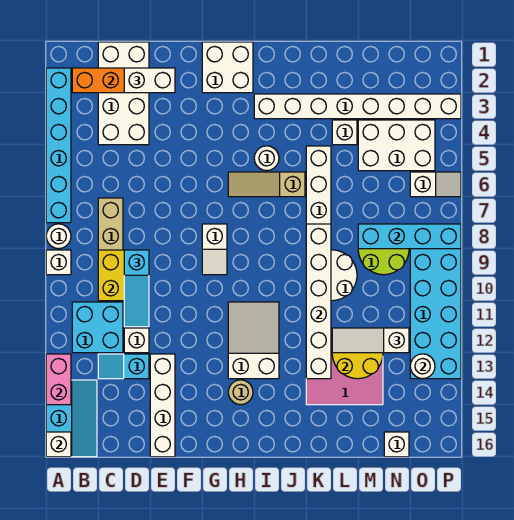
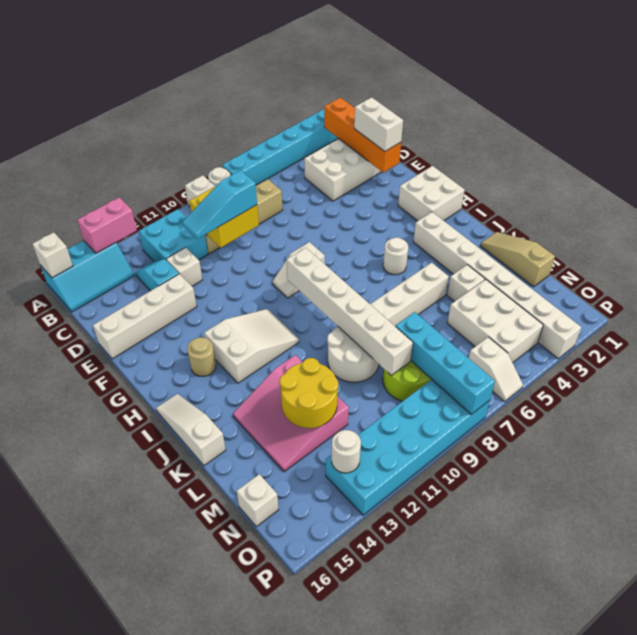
tan slope H6:J6 level 1 top J -> tan slope K1:M1 level 1 top M
white brick K8:K13 level 2 -> white brick H9:M9 level 2
white slope L12:N12 level 3 top N -> white slope I16:K16 level 1 top K

